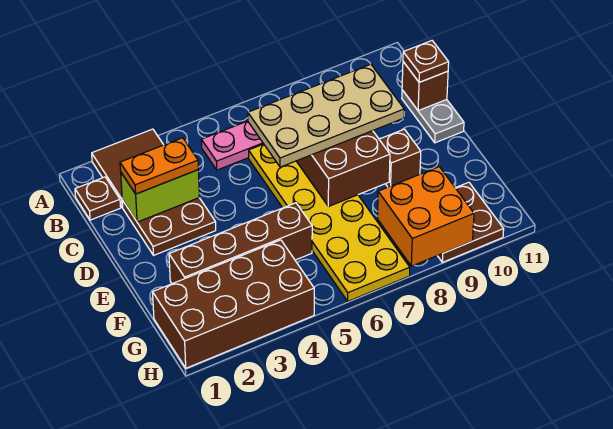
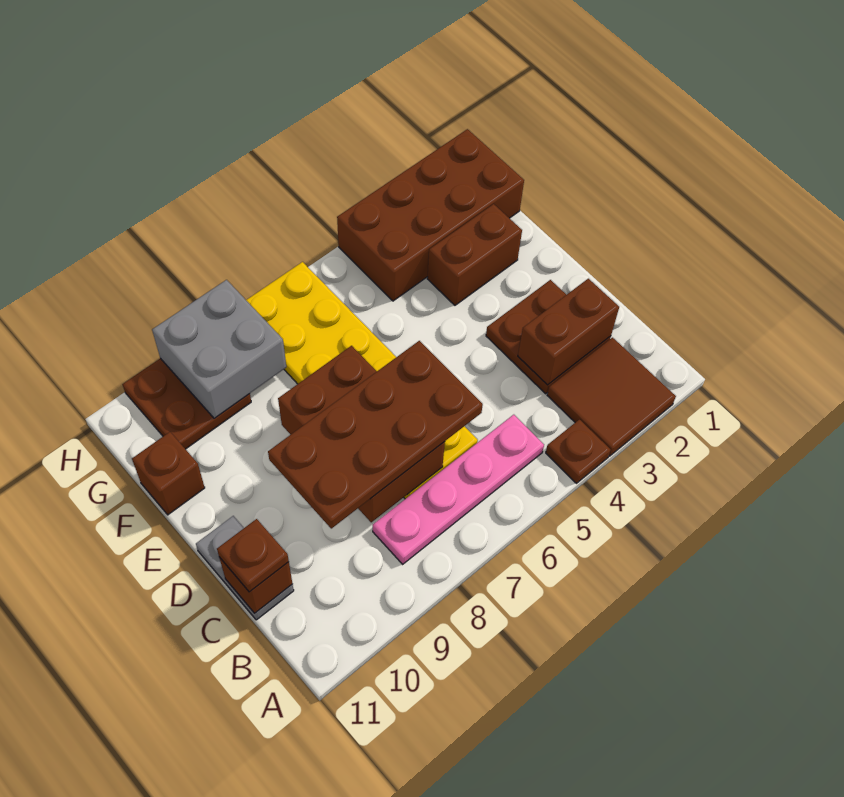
brown plate B1 level 1 -> brown plate A4 level 1
lime brick C2:C3 level 2 -> brown brick C2:C3 level 2
orange plate C2:C3 level 3 -> none
tan plate C6:D9 level 3 -> brown plate C6:D9 level 3
brown brick E9 level 1 -> brown brick F11 level 1
brown brick F2:F5 level 1 -> brown brick F2:F3 level 1
orange brick G8:H9 level 2 -> grey brick G8:H9 level 2

